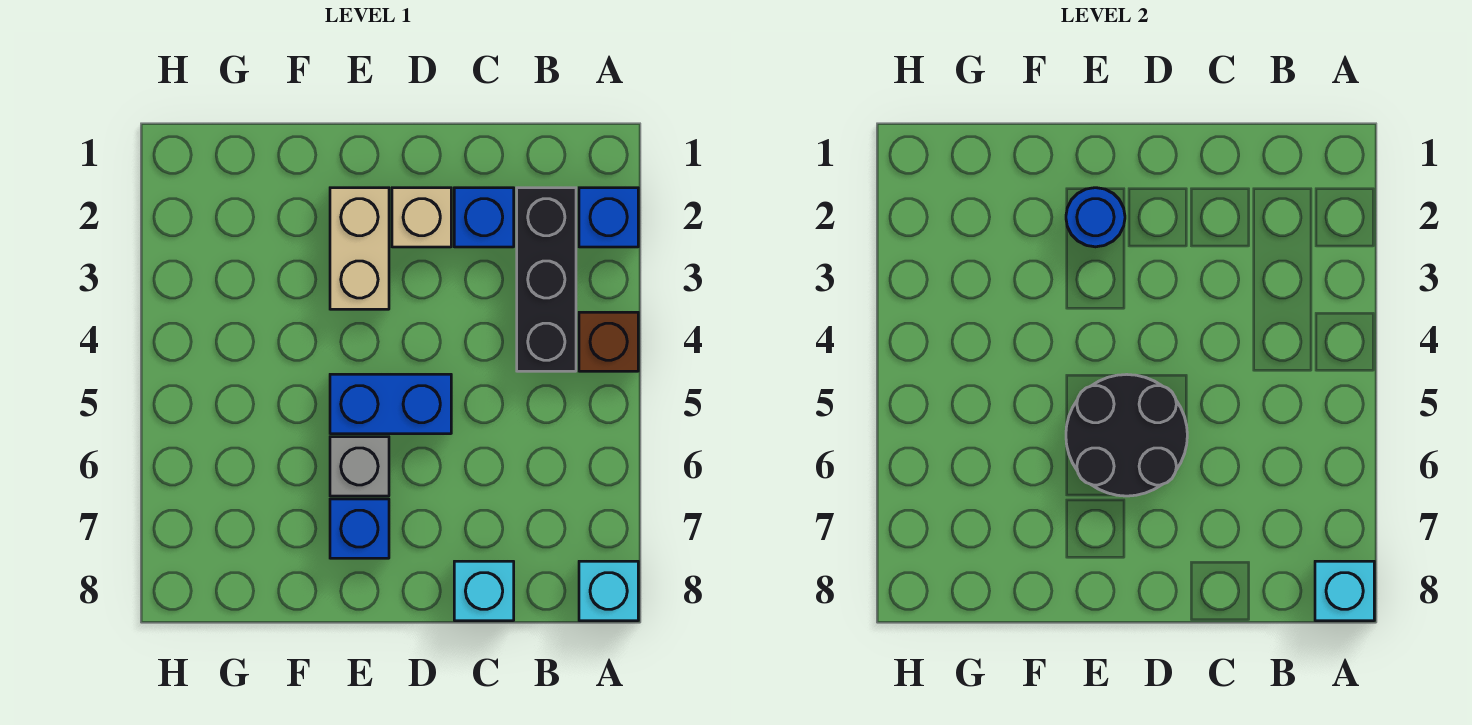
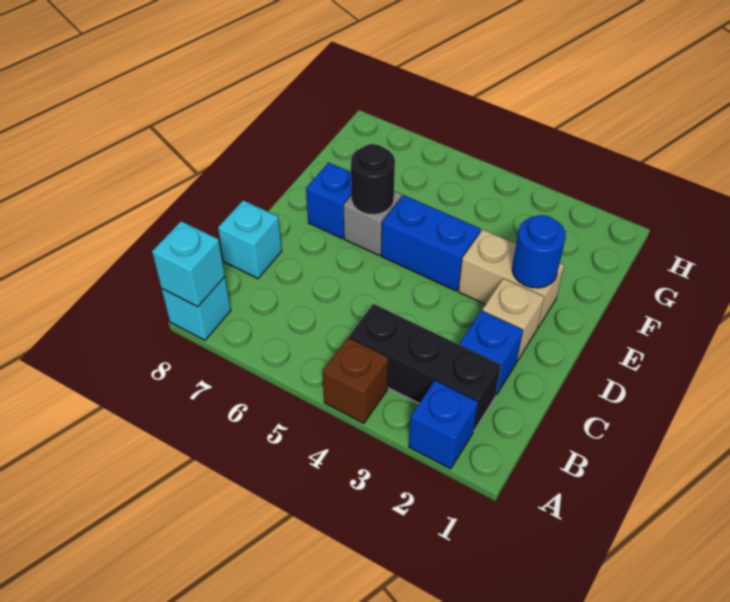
blue brick D5:E5 level 1 -> blue brick E4:E5 level 1
black round brick D5:E6 level 2 -> black round brick E6 level 2

